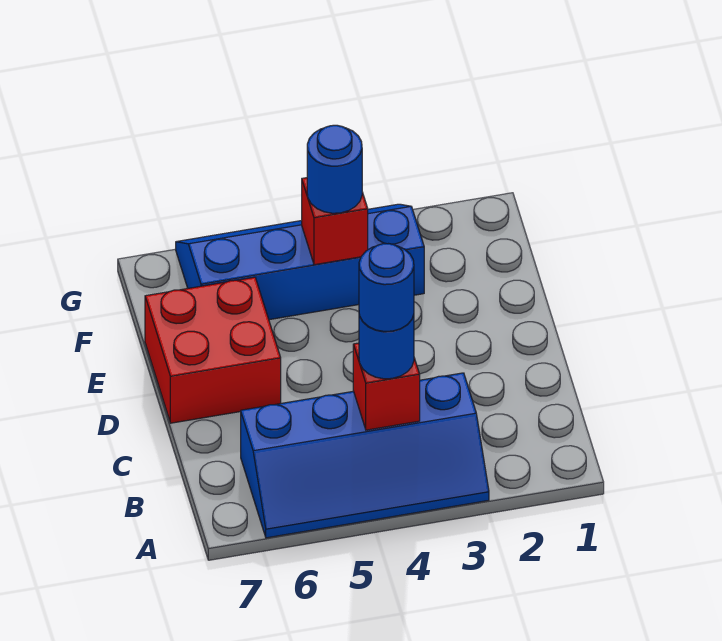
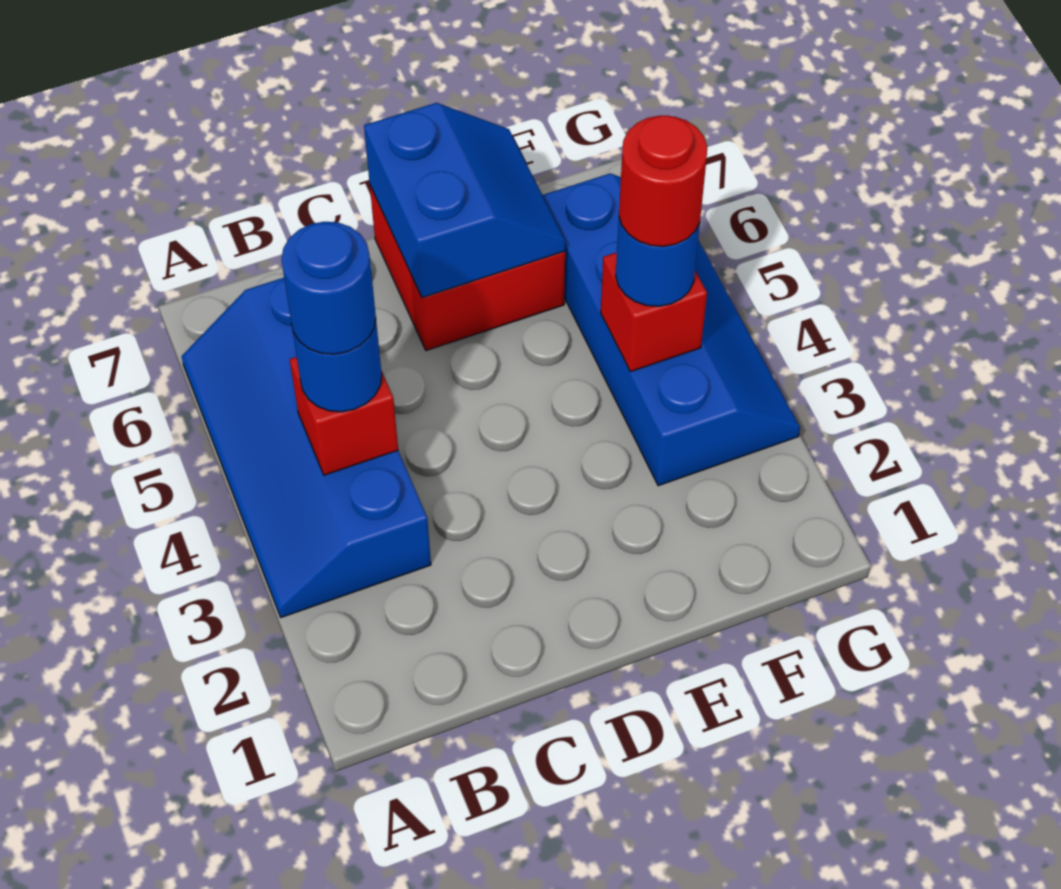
none -> blue slope D6:E7 level 2 top D
none -> red round brick F4 level 4

